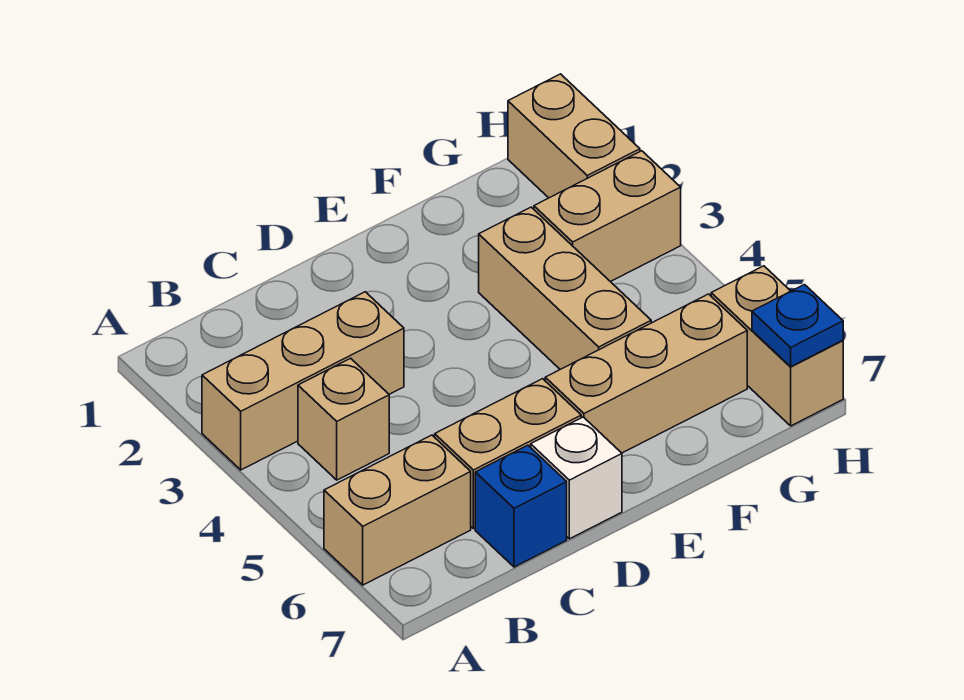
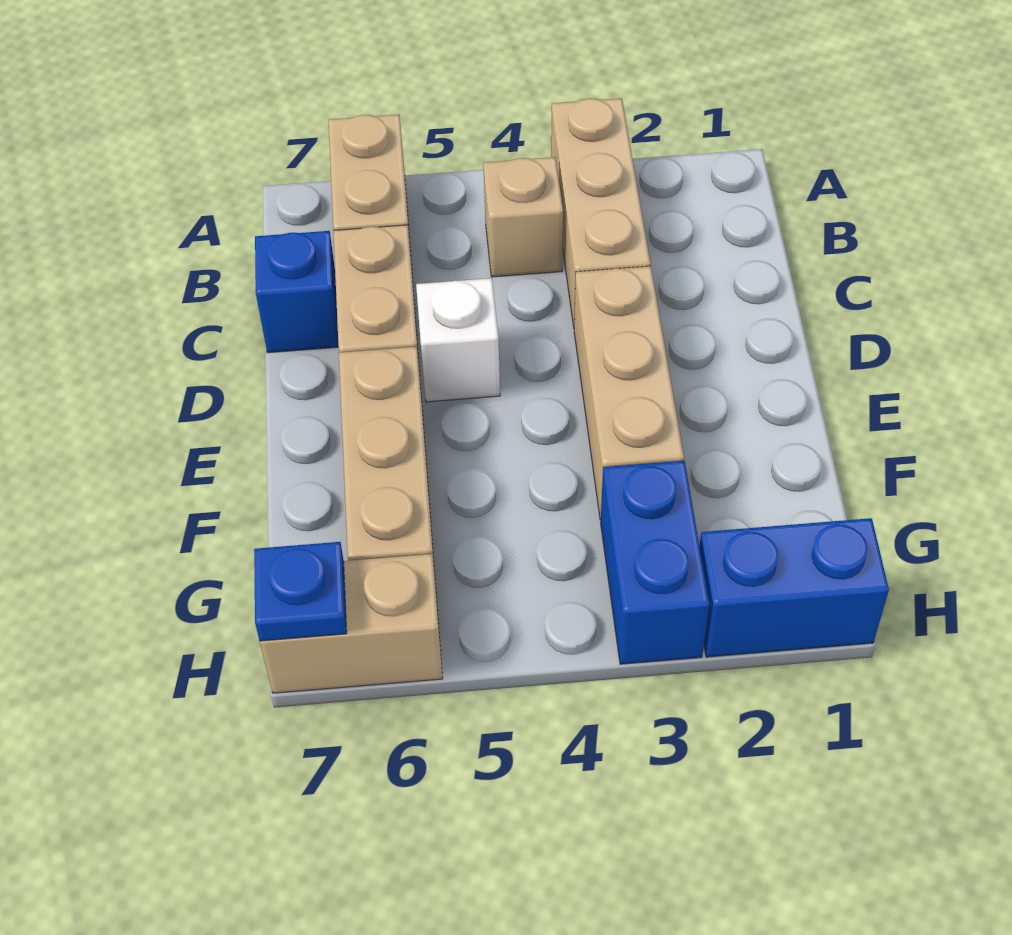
white brick D7 level 1 -> white brick D5 level 1
tan brick F3:F5 level 1 -> tan brick D3:F3 level 1
tan brick G3:H3 level 1 -> blue brick G3:H3 level 1
tan brick H1:H2 level 1 -> blue brick H1:H2 level 1

